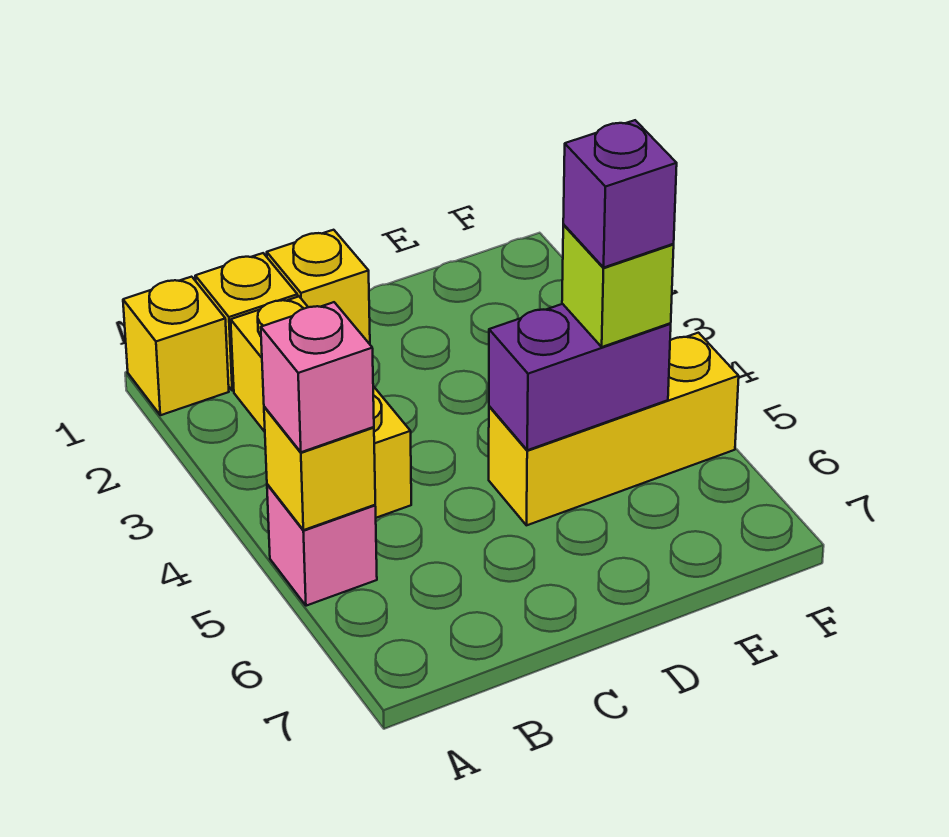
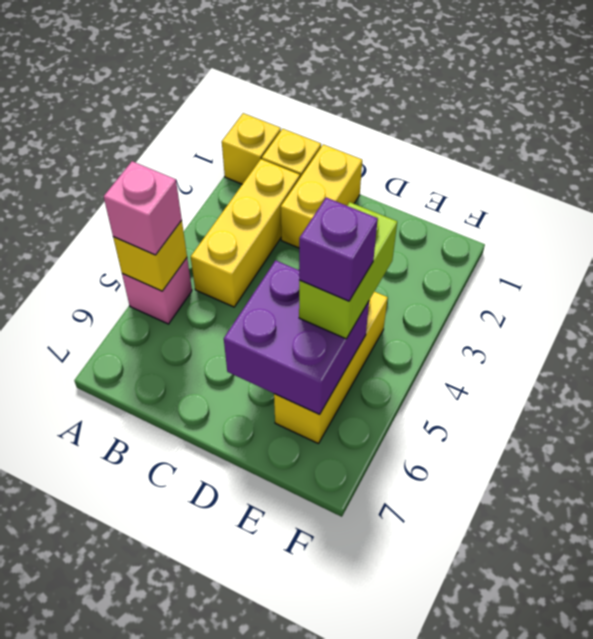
yellow brick C1 level 1 -> yellow brick C1:C2 level 1
yellow brick D5:F5 level 1 -> yellow brick E4:E6 level 1
purple brick D5:E5 level 2 -> purple brick D5:E6 level 2
lime brick E5 level 3 -> lime brick E4:E5 level 3

